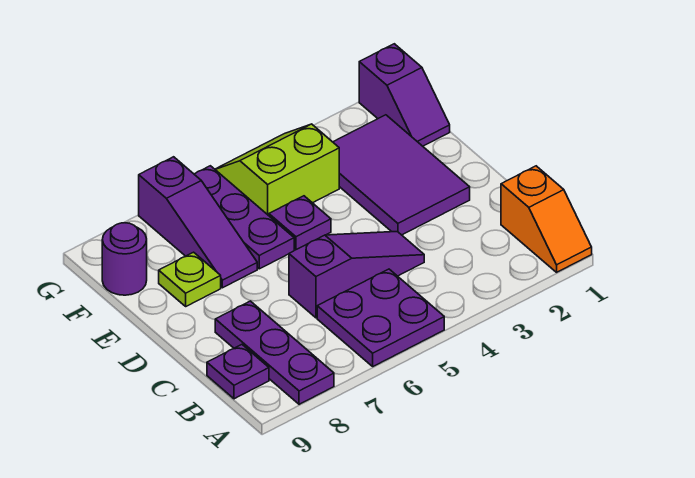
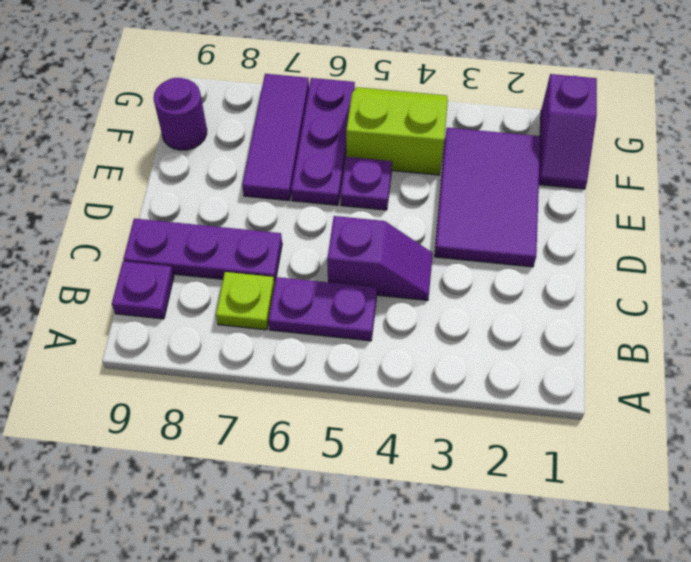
orange slope A1:B1 level 1 top B -> none
purple plate A5:B6 level 1 -> purple plate B5:B6 level 1
purple plate A8:C8 level 1 -> purple plate C7:C9 level 1
purple slope C4:C6 level 1 top 6 -> purple slope C4:C5 level 1 top 5
purple slope E7:G7 level 1 top G -> purple tile E7:G7 level 1
lime plate E8 level 1 -> lime plate B7 level 1

